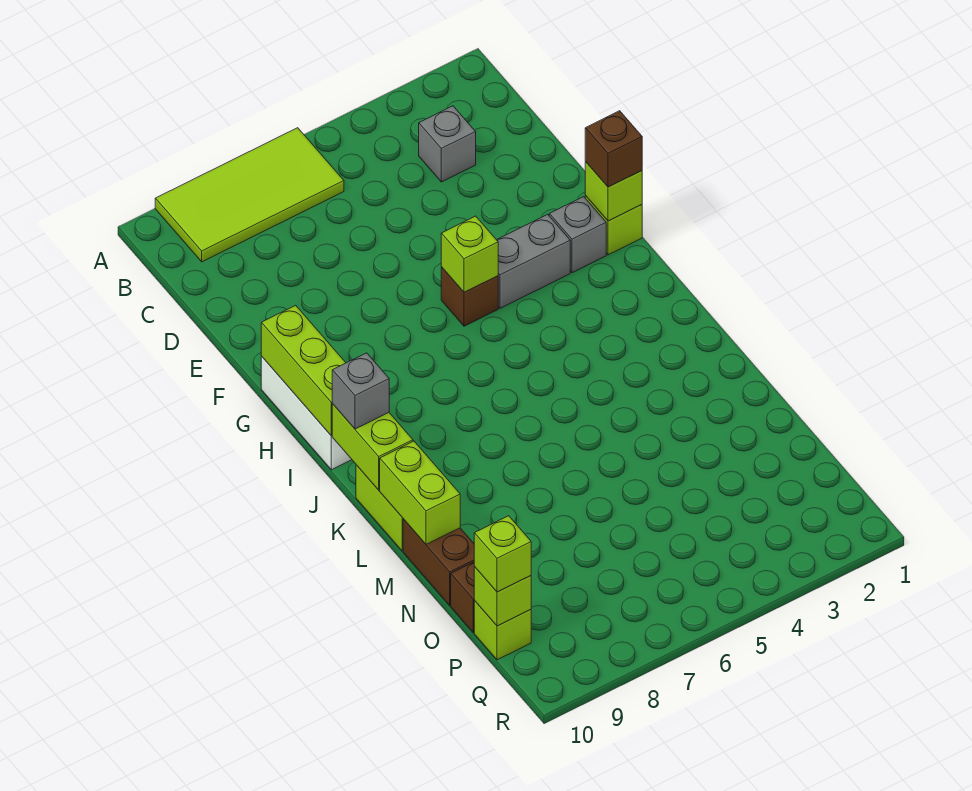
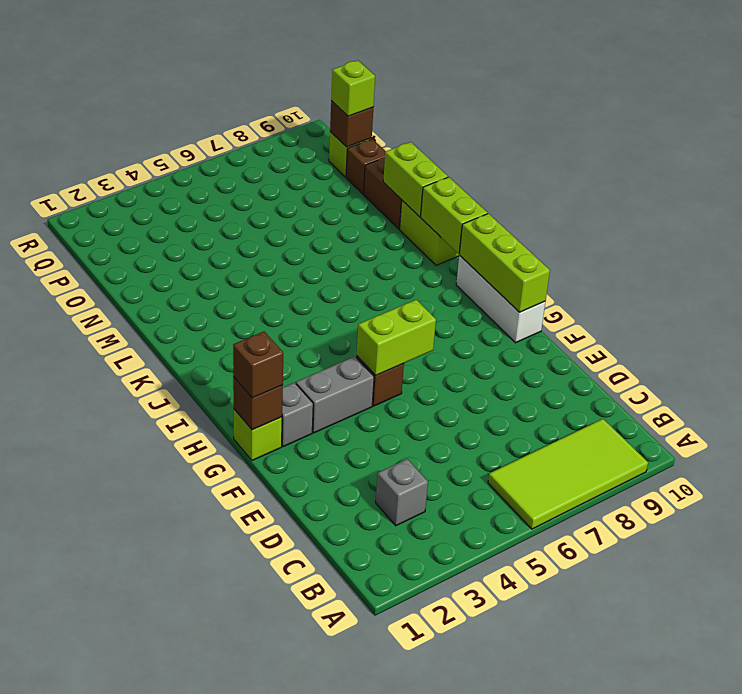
lime brick G1 level 2 -> brown brick G1 level 2
lime brick G5 level 2 -> lime brick G5:G6 level 2
grey brick J10 level 3 -> none
lime brick P10 level 2 -> brown brick P10 level 2

